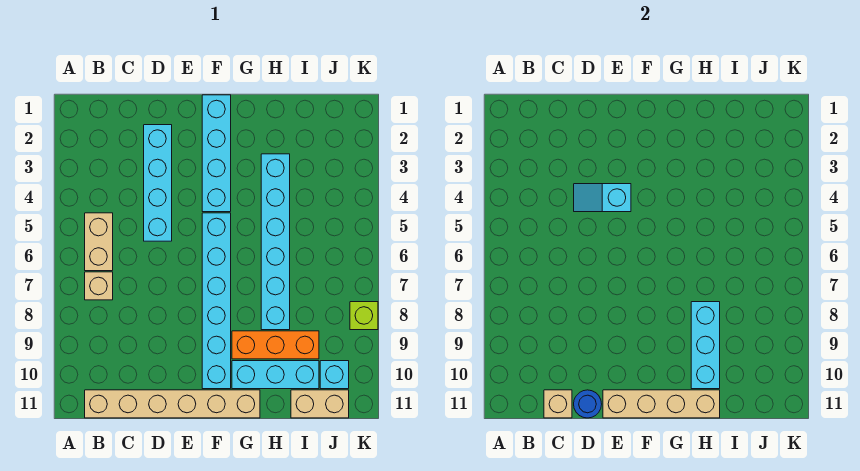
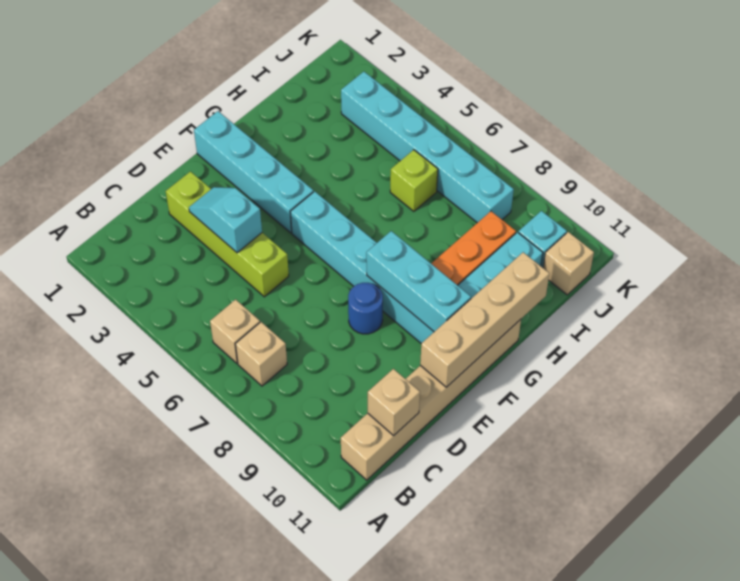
tan brick B5:B6 level 1 -> tan brick B6 level 1
cyan brick D2:D5 level 1 -> lime brick D2:D5 level 1
cyan slope D4:E4 level 2 top E -> cyan slope D3:D4 level 2 top 4
blue round brick D11 level 2 -> blue round brick E8 level 1
cyan brick H3:H8 level 1 -> cyan brick J3:J8 level 1
cyan brick H8:H10 level 2 -> cyan brick F8:F10 level 2
tan brick I11:J11 level 1 -> tan brick J11 level 1
lime brick K8 level 1 -> lime brick I6 level 1

